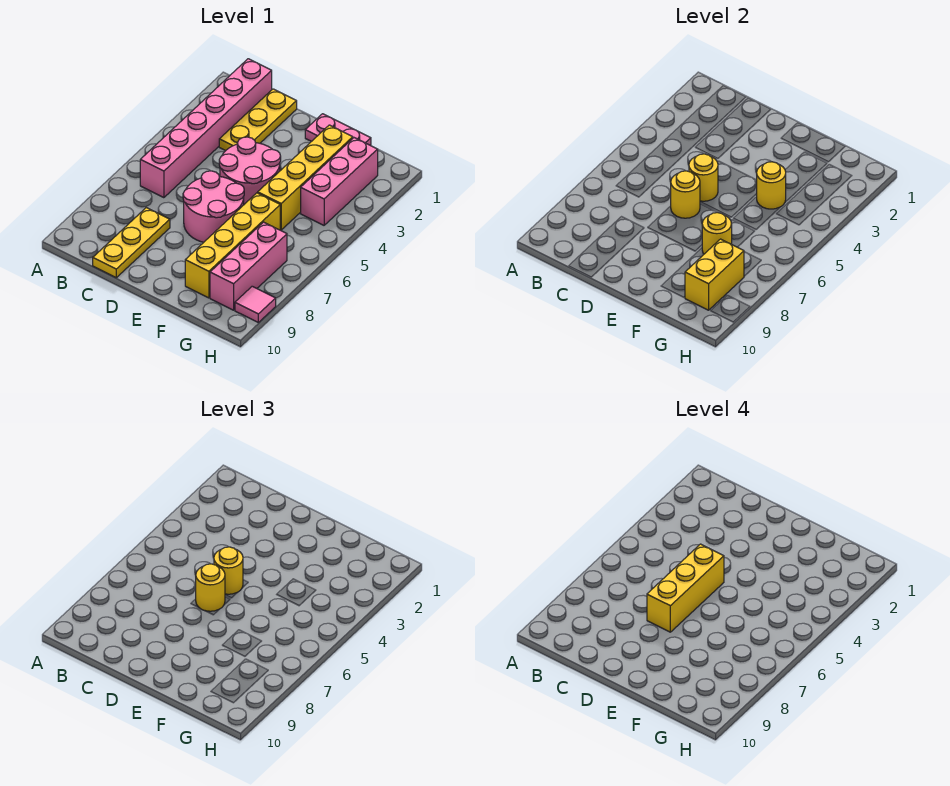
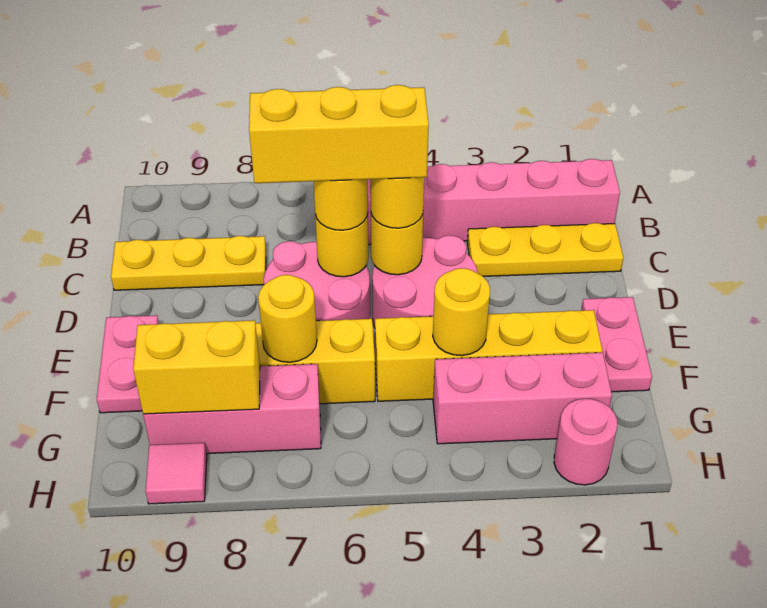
none -> pink plate E10:F10 level 1
none -> pink round brick H2 level 1

